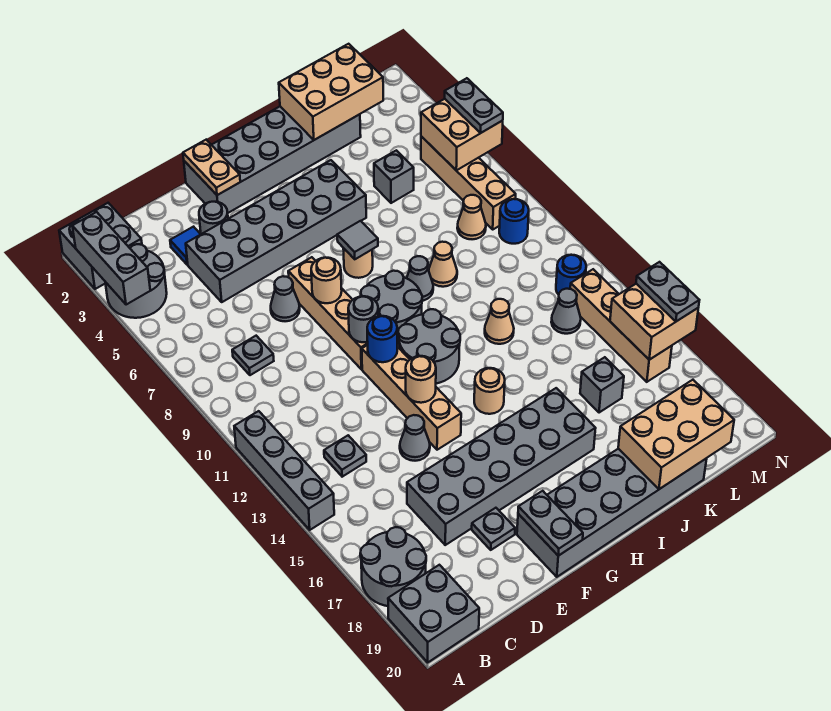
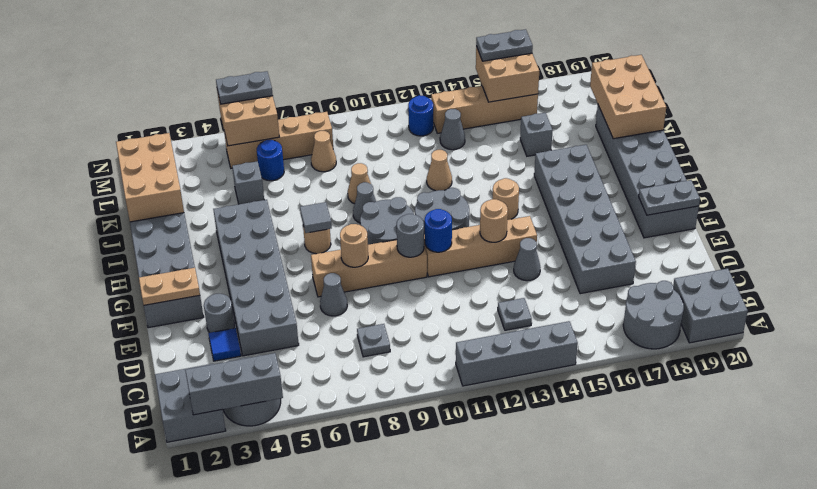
grey plate E18 level 1 -> none
blue round brick M9 level 1 -> blue round brick L6 level 1

